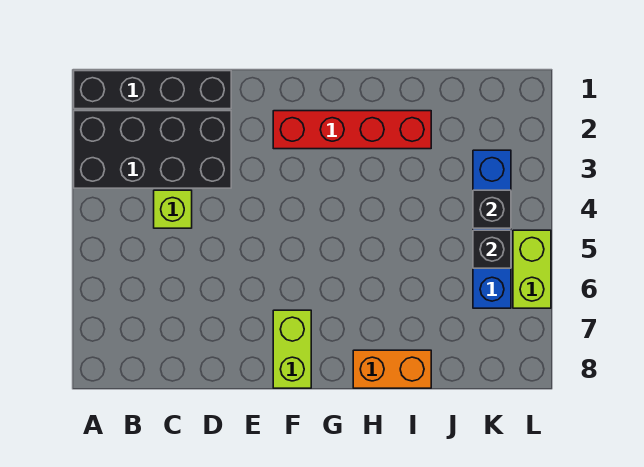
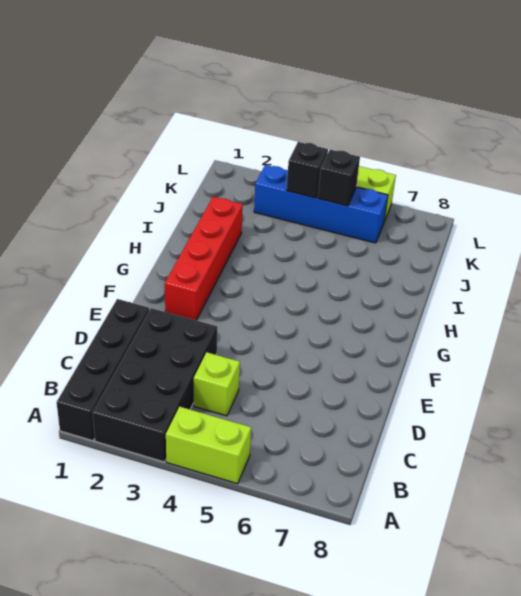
lime brick F7:F8 level 1 -> lime brick A4:A5 level 1
orange brick H8:I8 level 1 -> none

